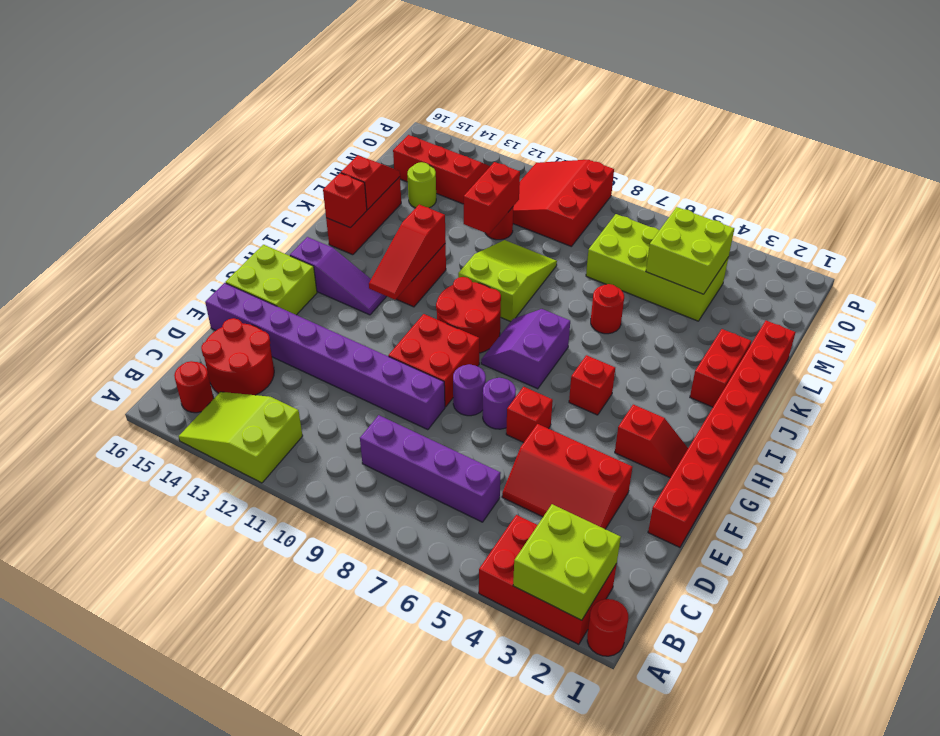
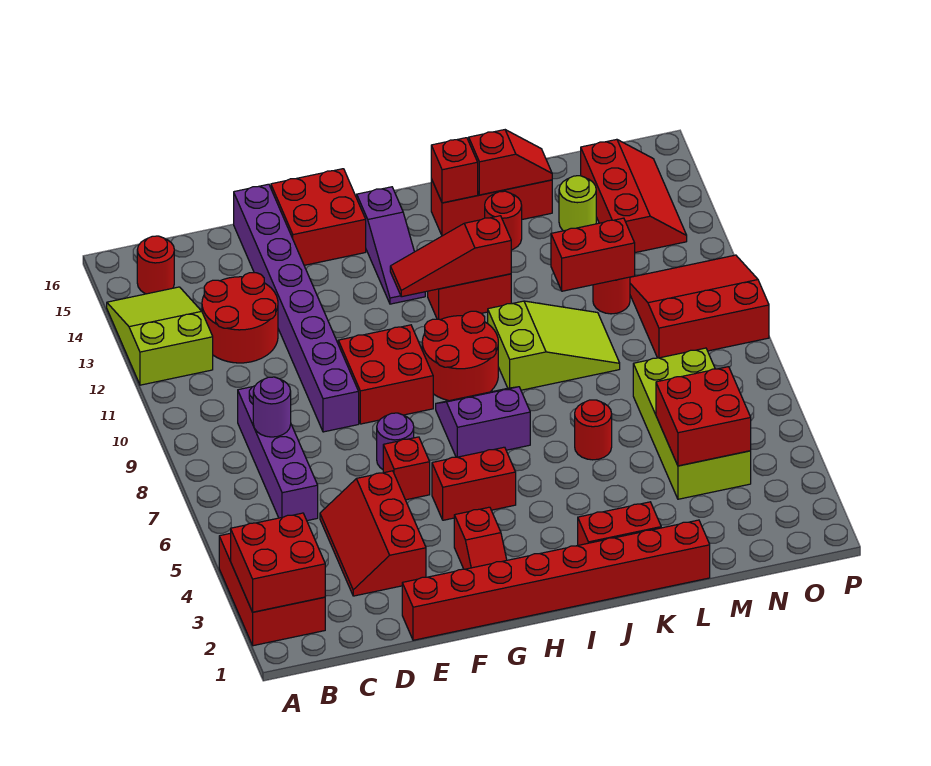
red round brick A1 level 1 -> red round brick K14 level 1
lime brick A2:B3 level 2 -> red brick A2:B3 level 2
red round brick C14:D15 level 1 -> red round brick C12:D13 level 1
purple round brick F8 level 1 -> purple round brick C8 level 2
lime brick F15:G16 level 1 -> red brick F15:G16 level 1
red brick H5 level 1 -> red brick G5:H5 level 1
lime brick M4:N5 level 2 -> red brick M4:N5 level 2

